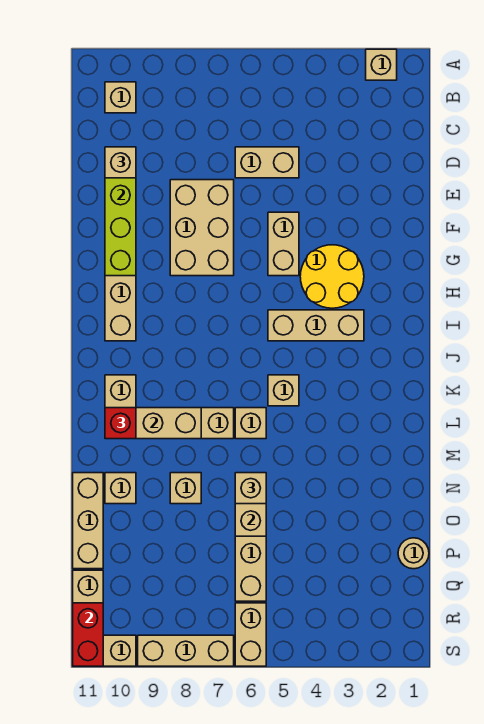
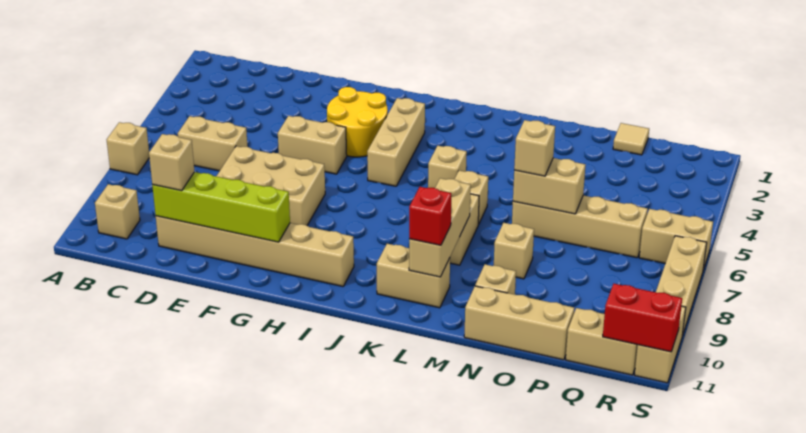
tan brick A2 level 1 -> tan brick A7 level 1
tan brick D5:D6 level 1 -> tan brick C6:D6 level 1
tan round brick P1 level 1 -> tan tile P1 level 1

